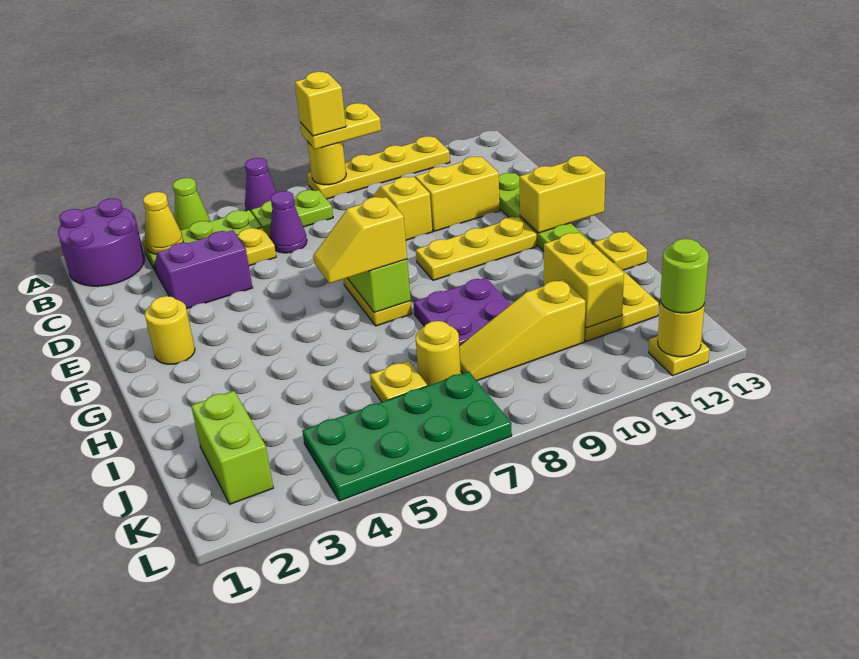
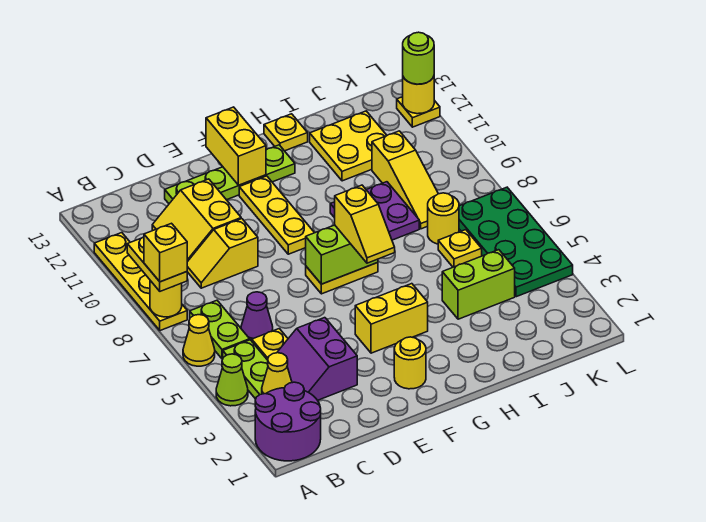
purple cone A6 level 1 -> yellow cone A6 level 1
yellow brick I11:J11 level 2 -> yellow brick F4:G4 level 1
lime brick J2:K2 level 1 -> lime brick I4:J4 level 1

